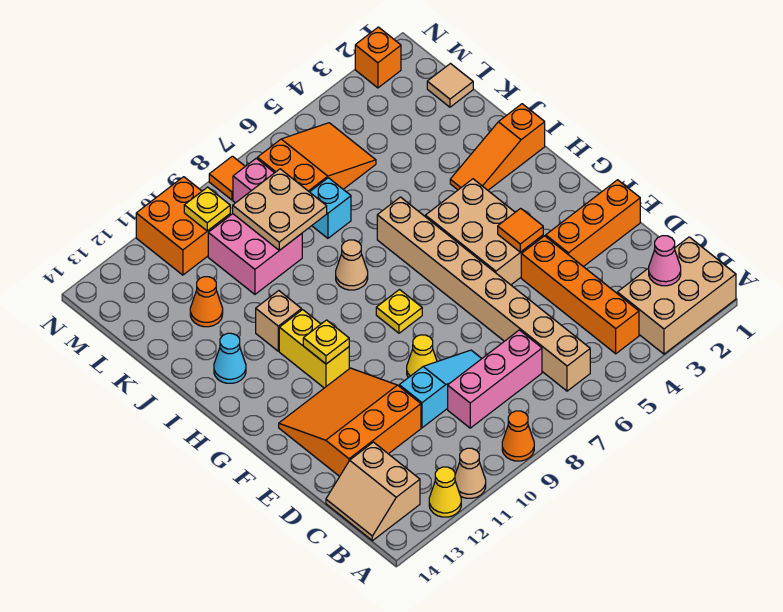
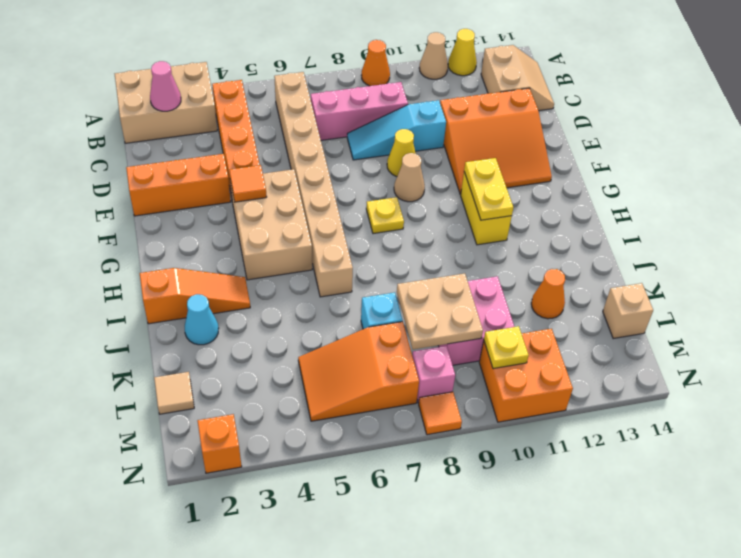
yellow plate G11 level 2 -> yellow plate G11:H11 level 2
tan cone I8 level 1 -> tan cone F9 level 1
tan brick I11 level 1 -> tan brick L14 level 1
cyan cone I13 level 1 -> cyan cone J2 level 1

